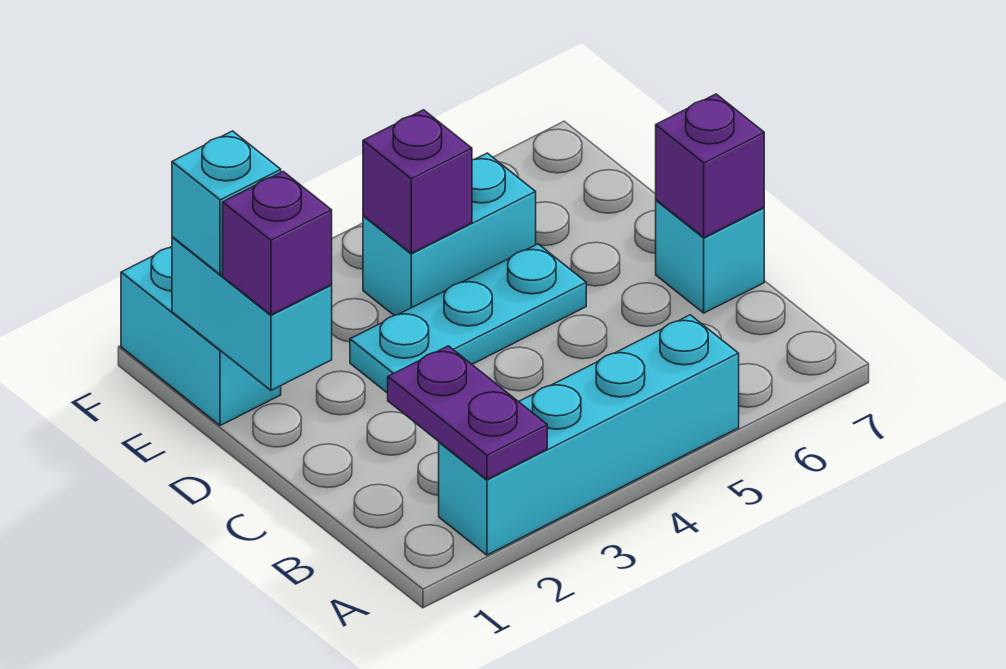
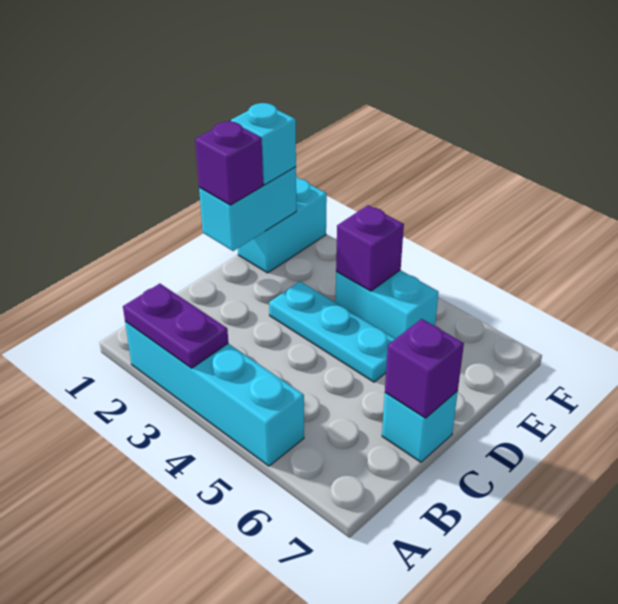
purple plate A2:B2 level 2 -> purple plate A2:A3 level 2

